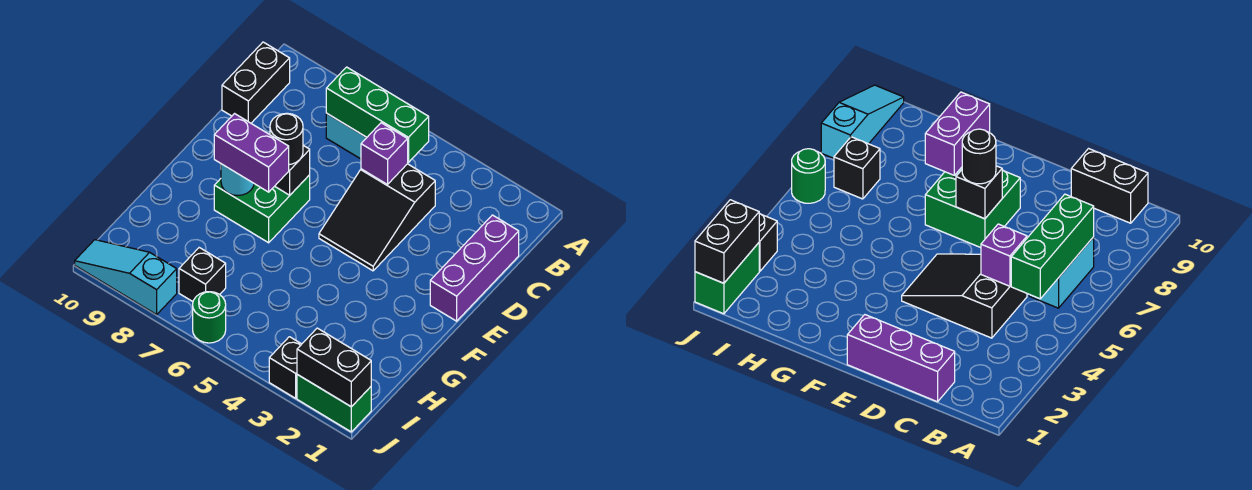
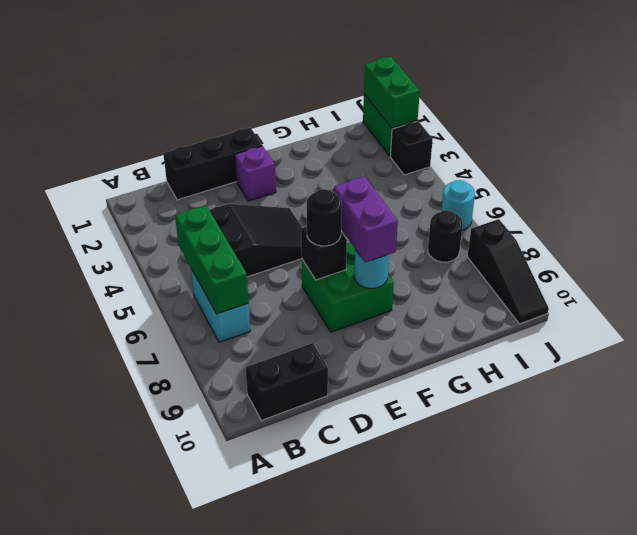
purple brick C1:E1 level 1 -> black brick C1:E1 level 1
purple brick C5 level 2 -> purple brick E2 level 1
black brick I7 level 1 -> black round brick I7 level 1
black brick J1:J2 level 2 -> green brick J1:J2 level 2
green round brick J6 level 1 -> cyan round brick J6 level 1
cyan slope J8:J10 level 1 top 8 -> black slope J8:J10 level 1 top 8

